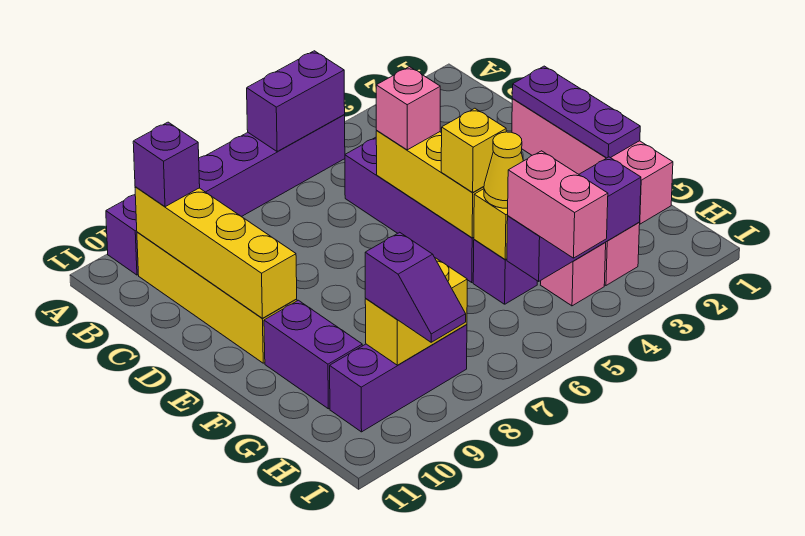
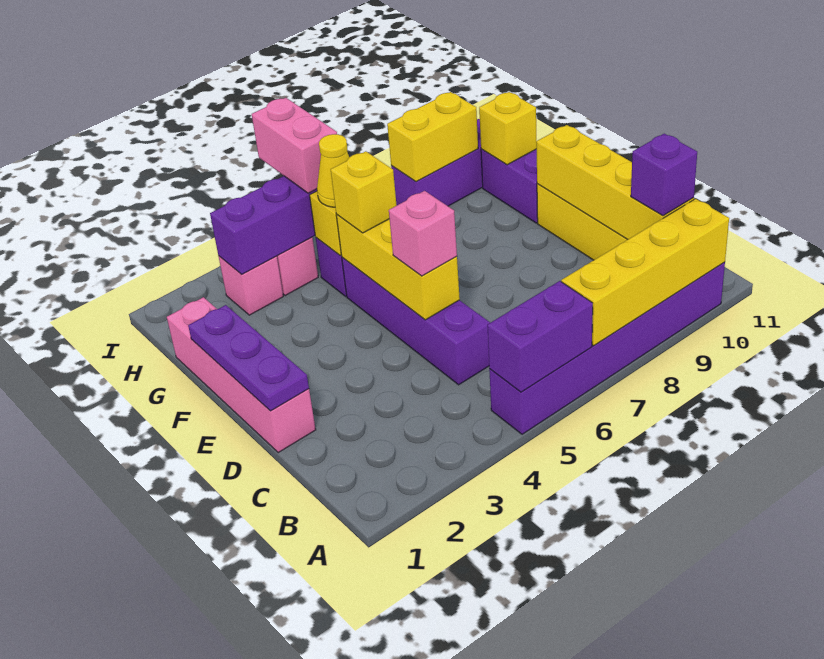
none -> yellow brick A7:A10 level 2
none -> yellow brick G10 level 2
purple slope H9:I9 level 3 top H -> none

